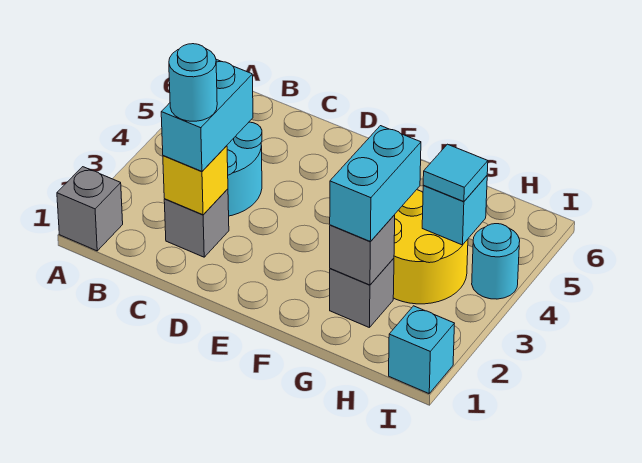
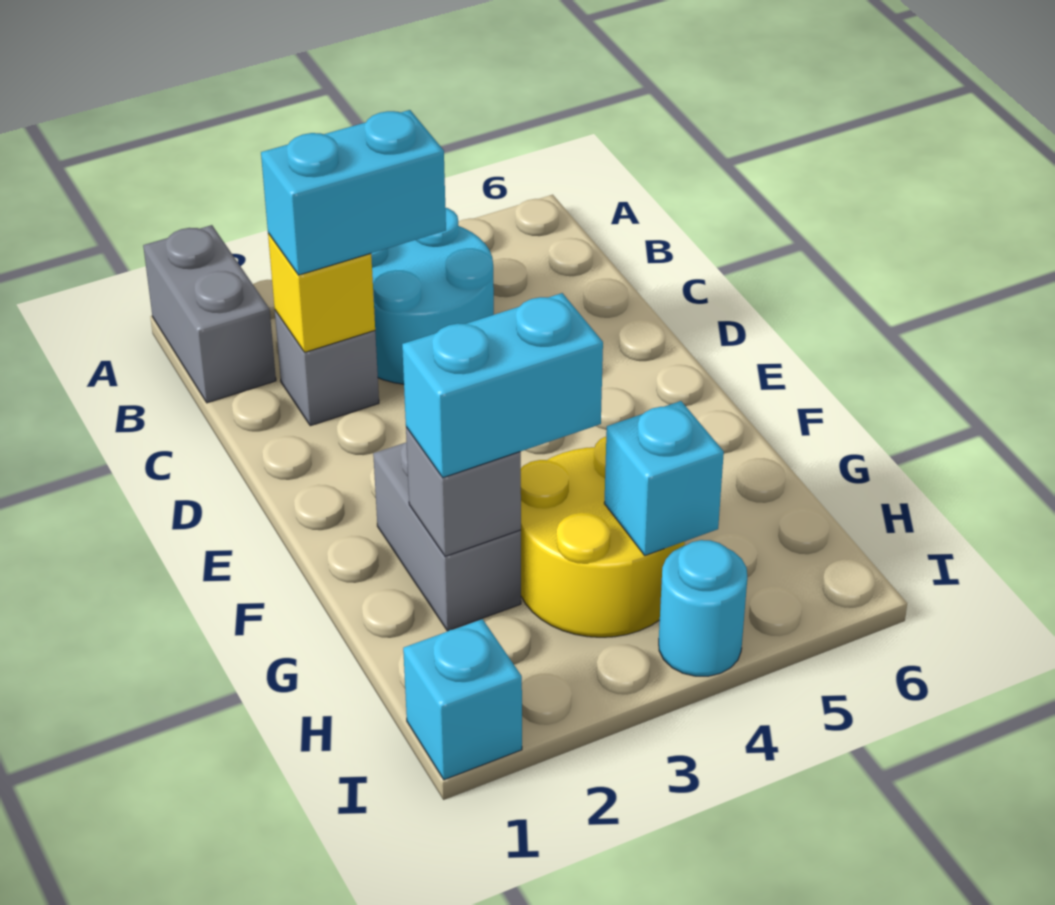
grey brick A1 level 1 -> grey brick A1:B1 level 1
cyan round brick C2 level 4 -> none
grey brick G2 level 1 -> grey brick F2:G2 level 1
cyan tile H4 level 3 -> none

